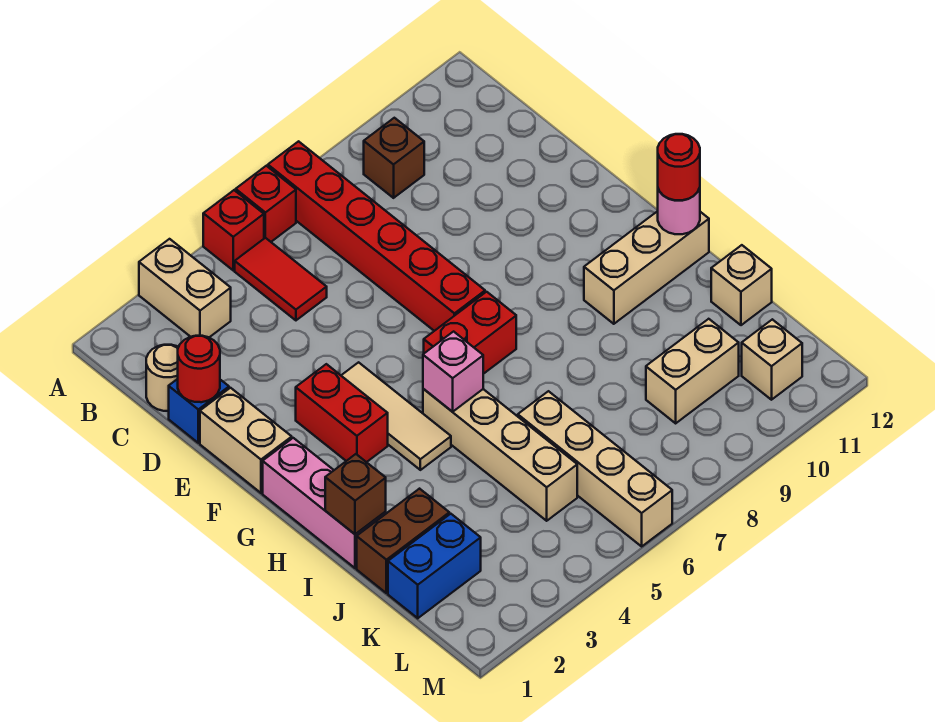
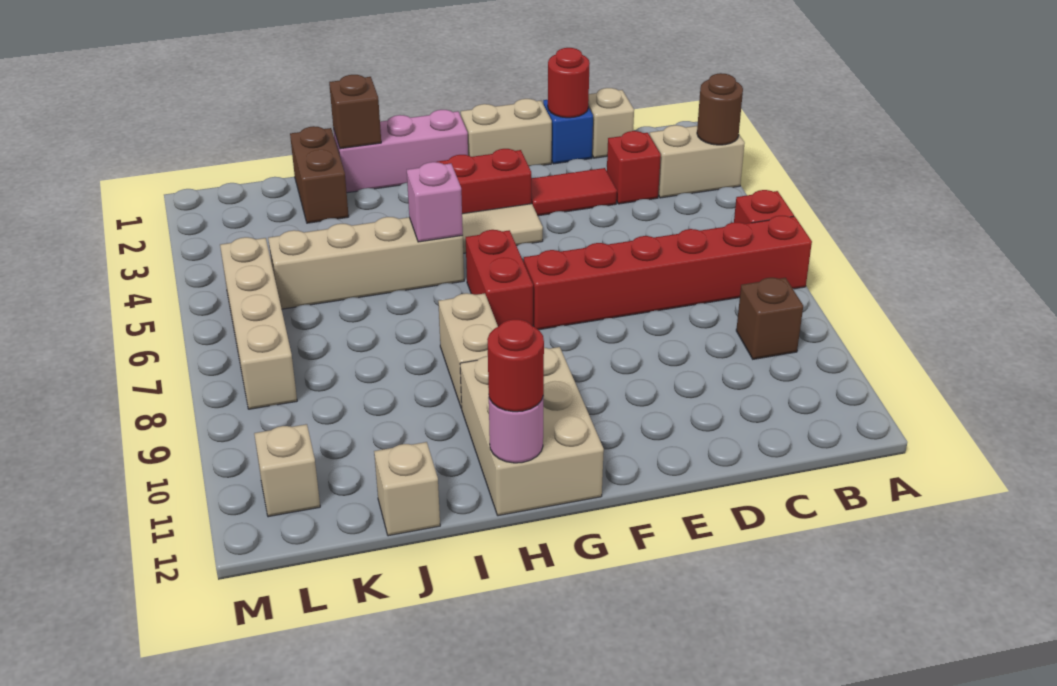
none -> brown round brick A3 level 2
red brick A5 level 1 -> red brick C3 level 1
red tile B5:C5 level 1 -> red tile D3:E3 level 1
tan round brick C1 level 1 -> tan brick C1 level 1
tan brick H10:H12 level 1 -> tan brick G10:H12 level 1
tan brick J6:M6 level 1 -> tan brick L5:L8 level 1
blue brick K1:K2 level 1 -> none
tan brick K9:K10 level 1 -> tan brick H8:H9 level 1

